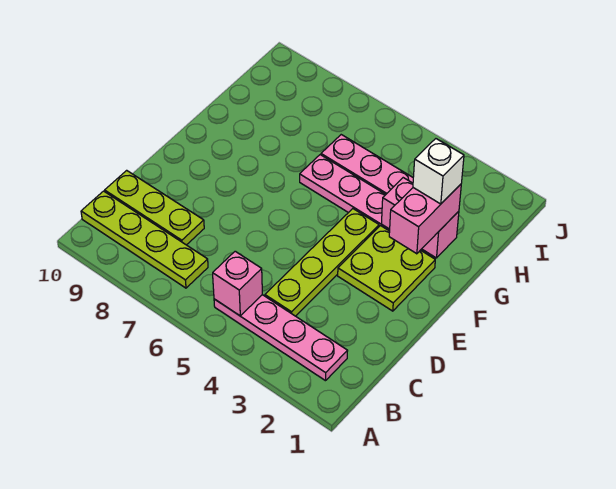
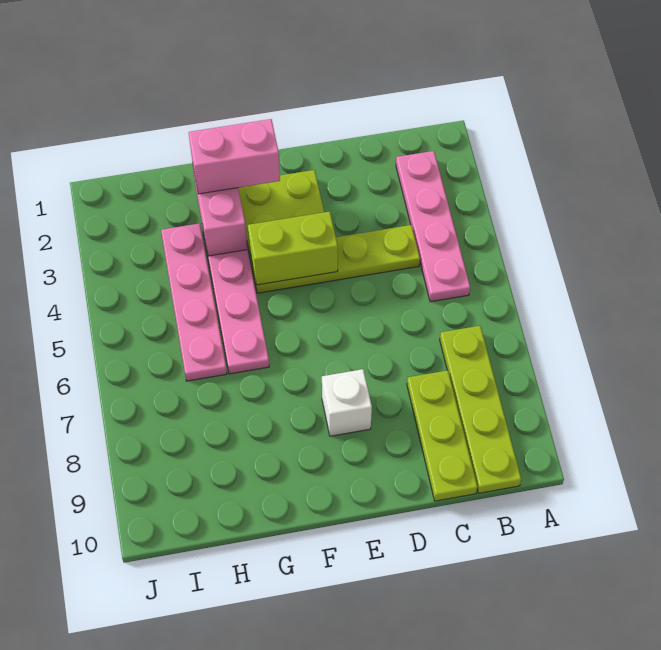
pink brick B5 level 2 -> none
none -> lime brick E4:F4 level 2
white brick G2 level 4 -> white brick E8 level 1

